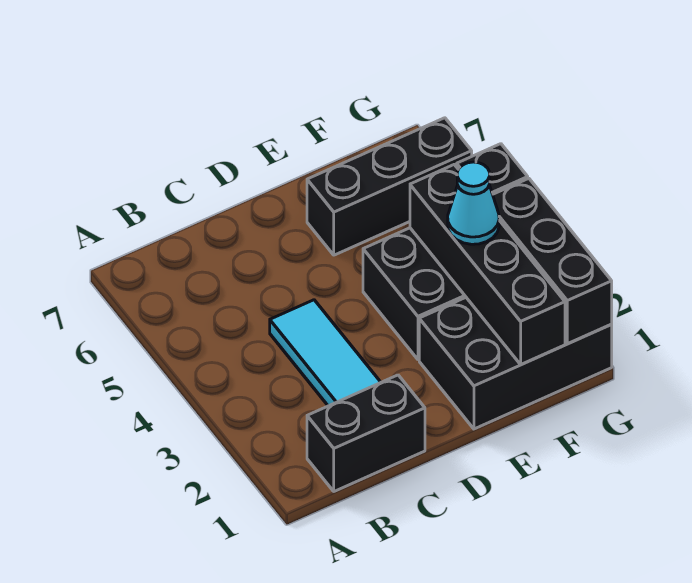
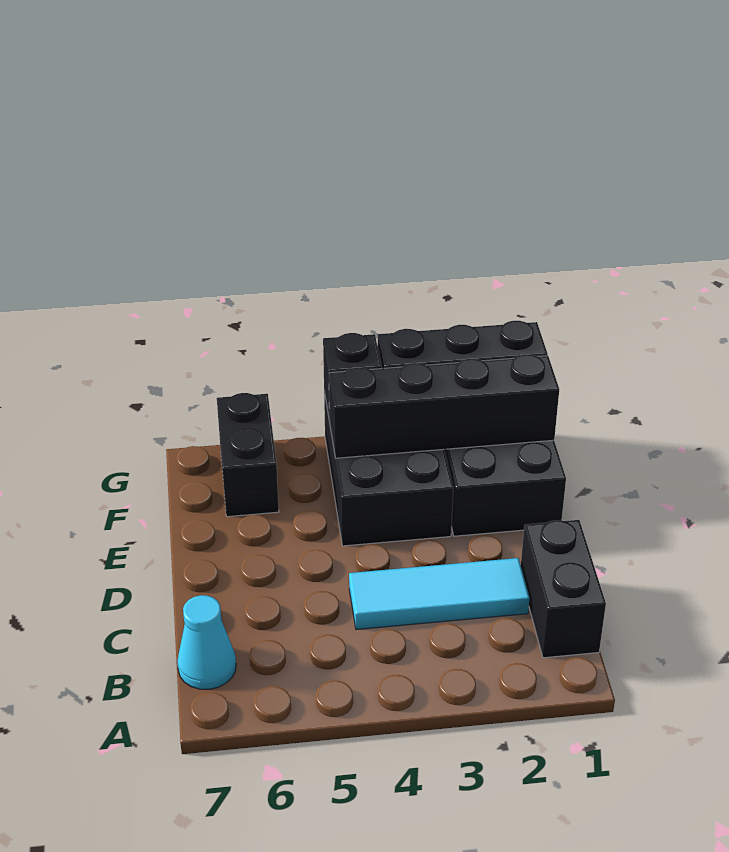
black brick E6:G6 level 1 -> black brick F6:G6 level 1
cyan cone F3 level 3 -> cyan cone B7 level 1

